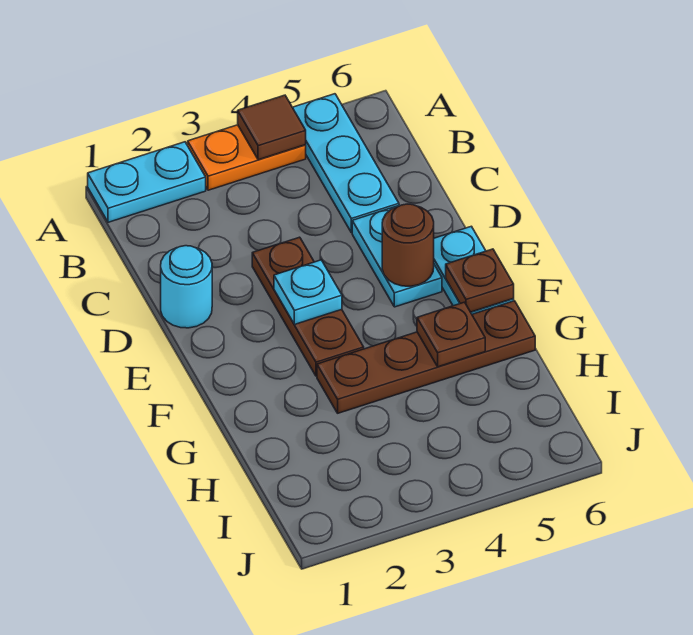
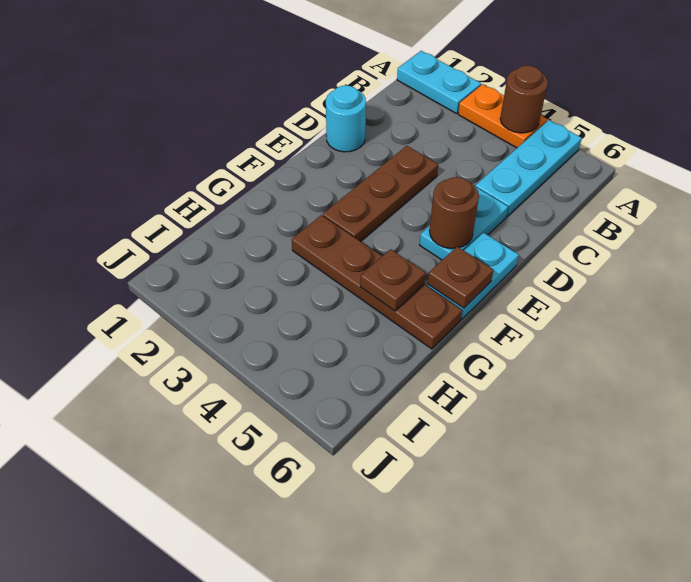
brown tile A4 level 2 -> brown round brick A4 level 2
cyan plate E3 level 2 -> none

